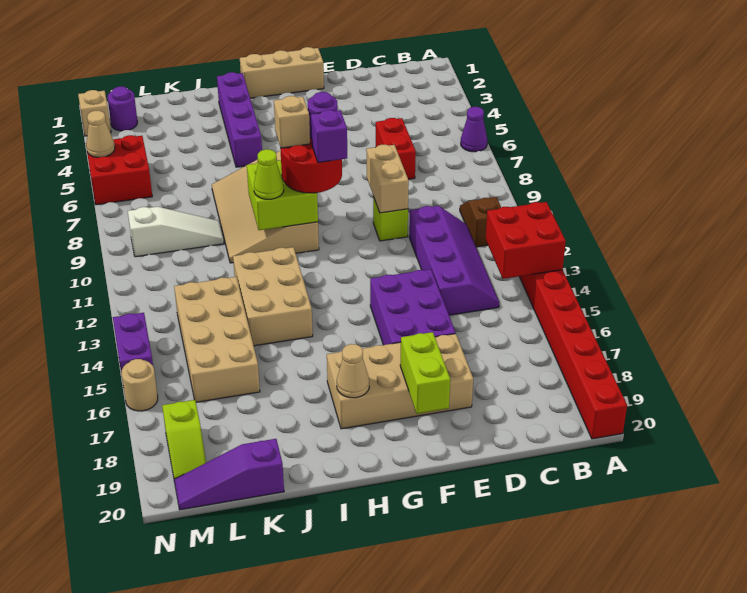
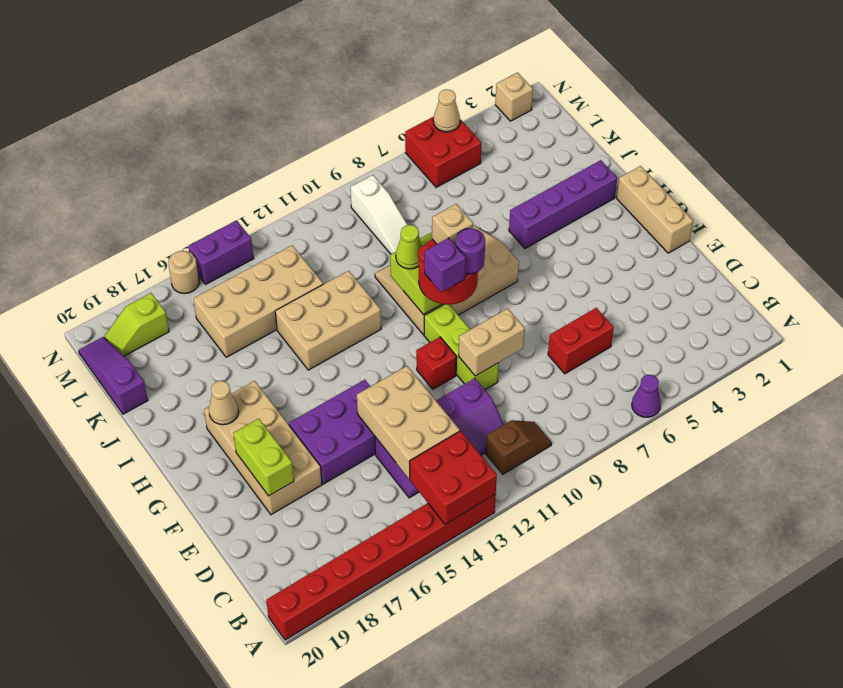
none -> tan brick C13:E14 level 2
lime brick E10 level 1 -> lime brick E10:G10 level 1
none -> red brick F11 level 1
lime brick F18:F19 level 2 -> lime brick E18:F18 level 2
purple round brick M2 level 1 -> none

